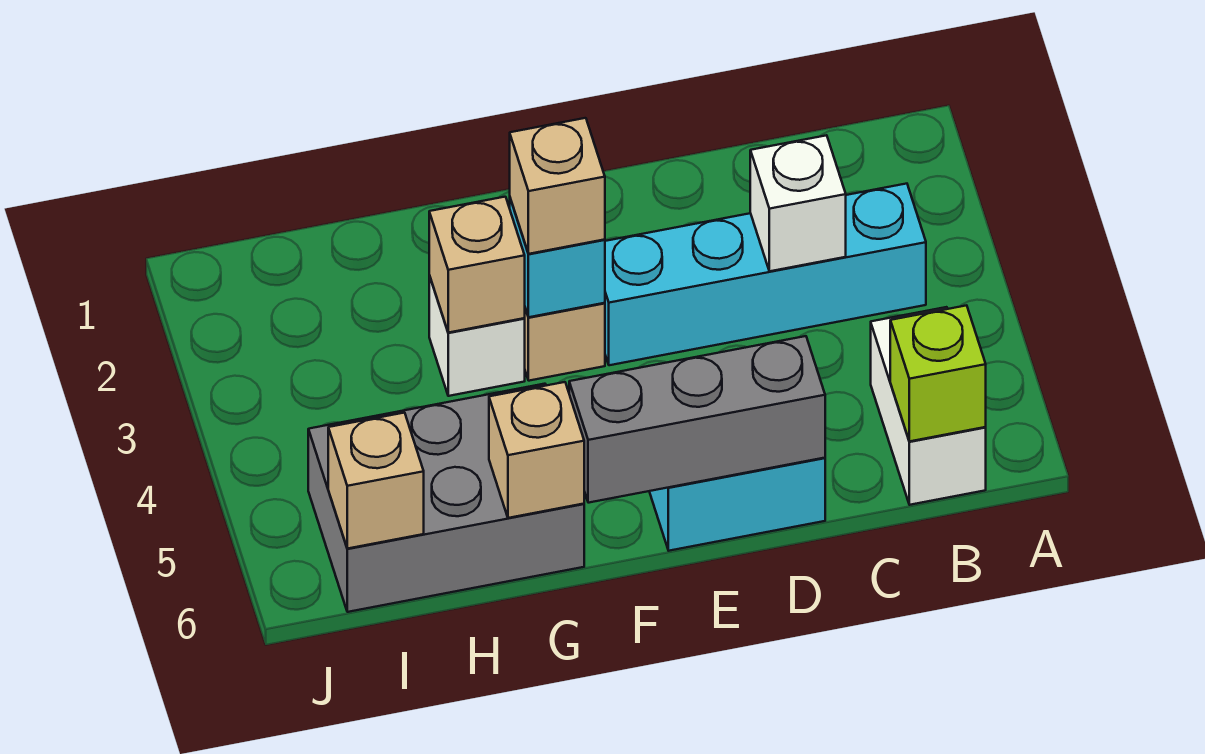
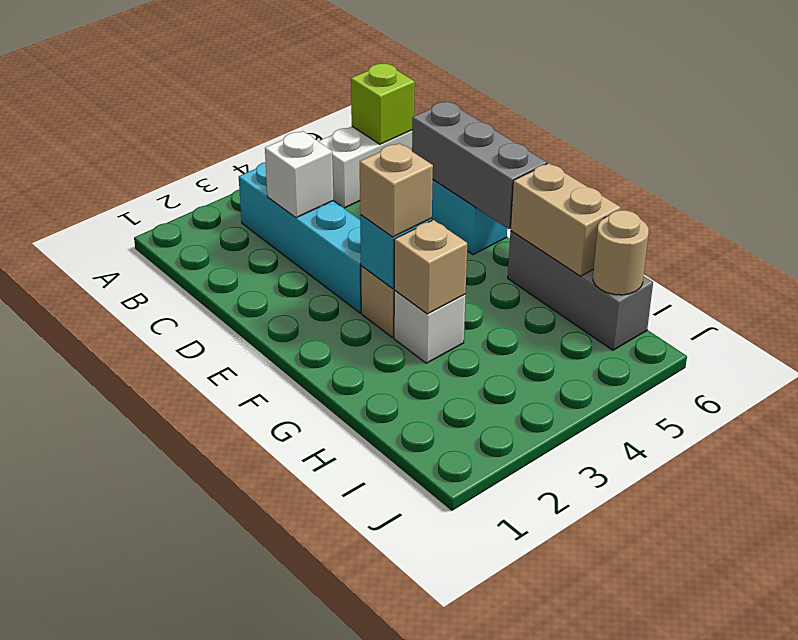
grey brick G5:I6 level 1 -> grey brick G6:I6 level 1
tan brick G6 level 2 -> tan brick G6:H6 level 2
tan brick I6 level 2 -> tan round brick I6 level 2

